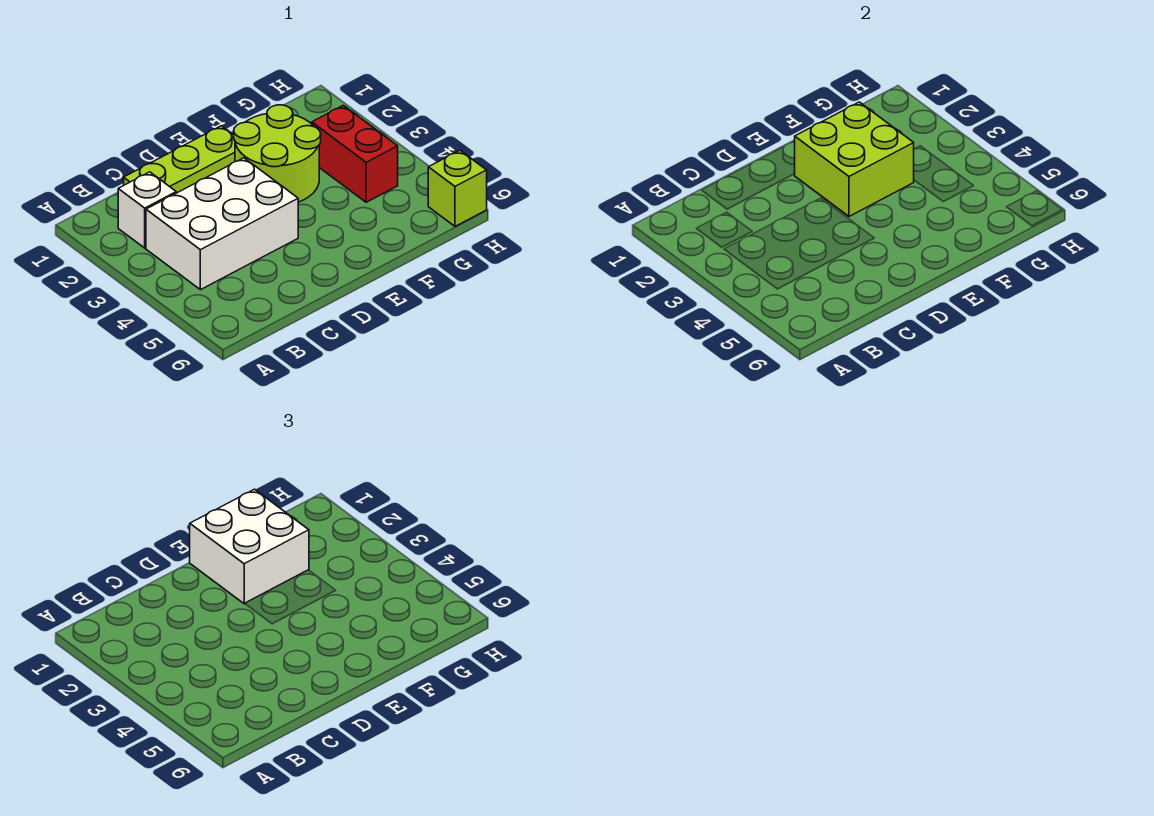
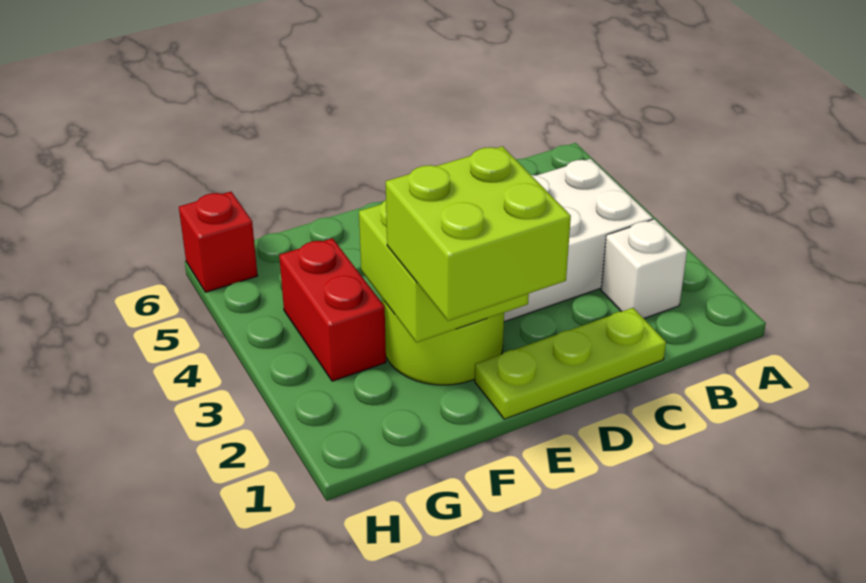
white brick E1:F2 level 3 -> lime brick E1:F2 level 3
lime brick H6 level 1 -> red brick H6 level 1

